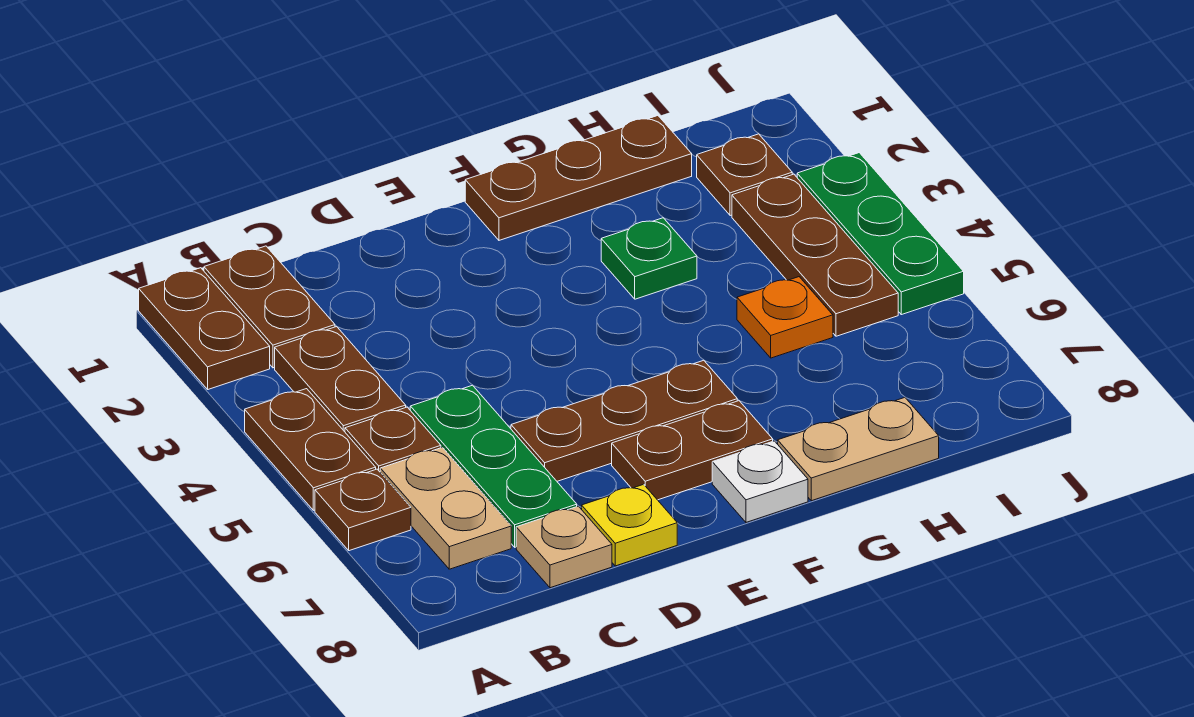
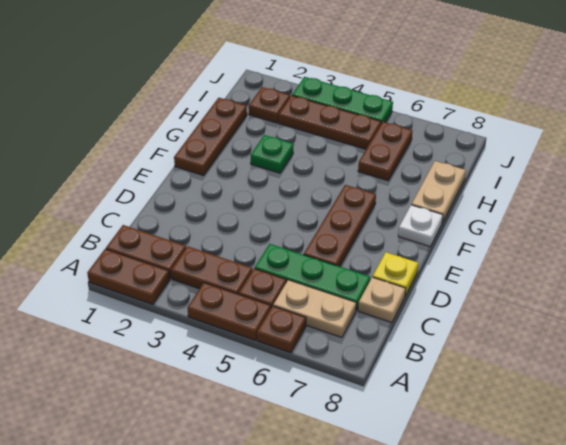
brown plate E7:F7 level 1 -> brown plate H6:I6 level 1
orange plate H5 level 1 -> none

